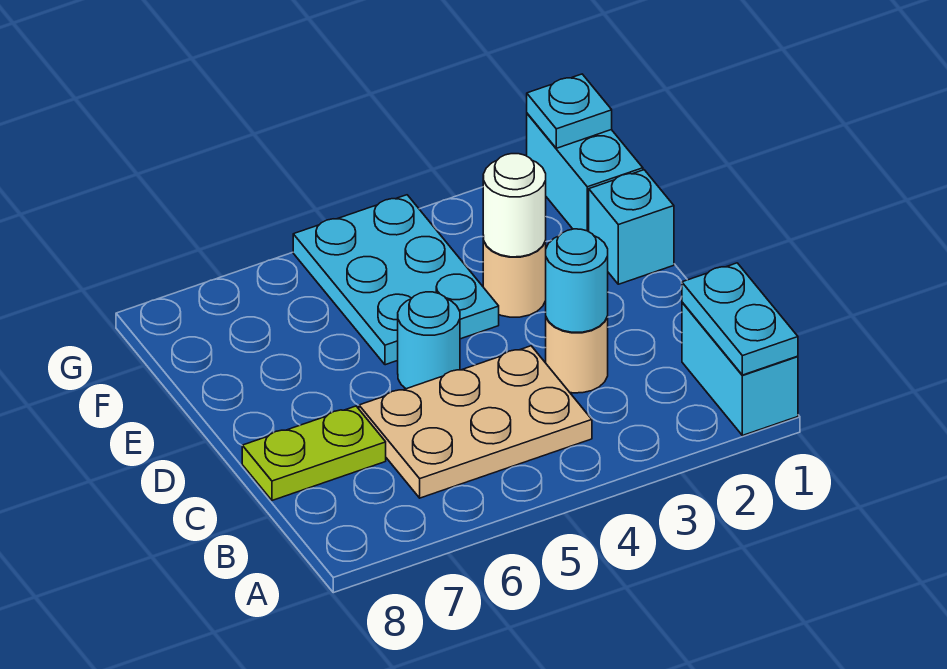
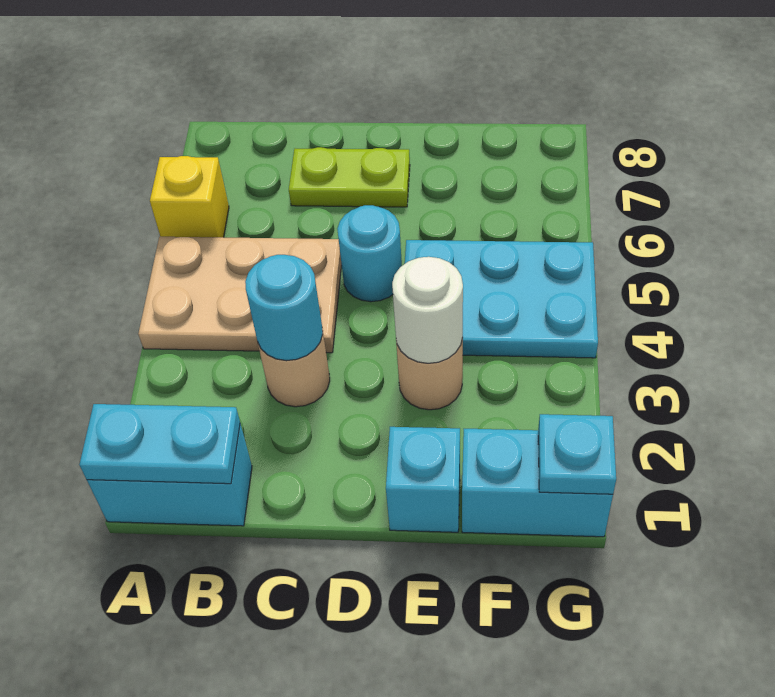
none -> yellow brick A6 level 1
tan plate B4:C6 level 1 -> tan plate A4:C5 level 1
lime plate C7:C8 level 1 -> lime plate C7:D7 level 1

